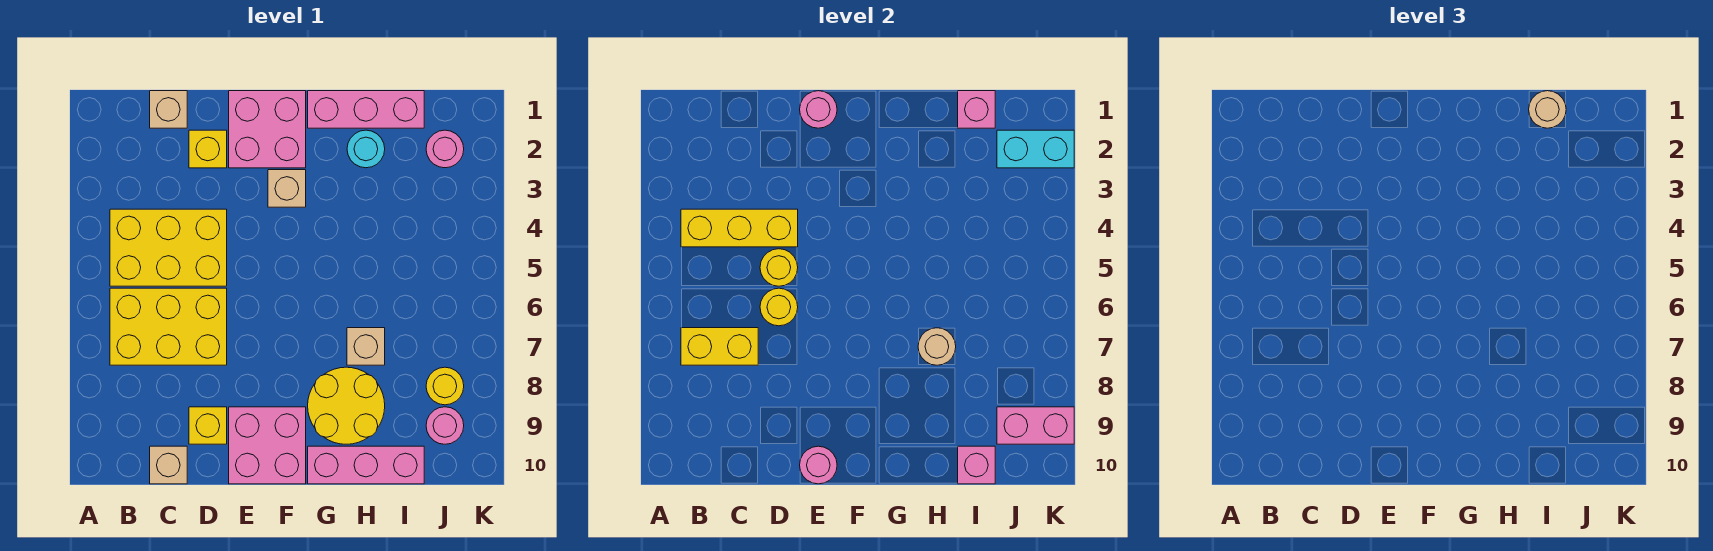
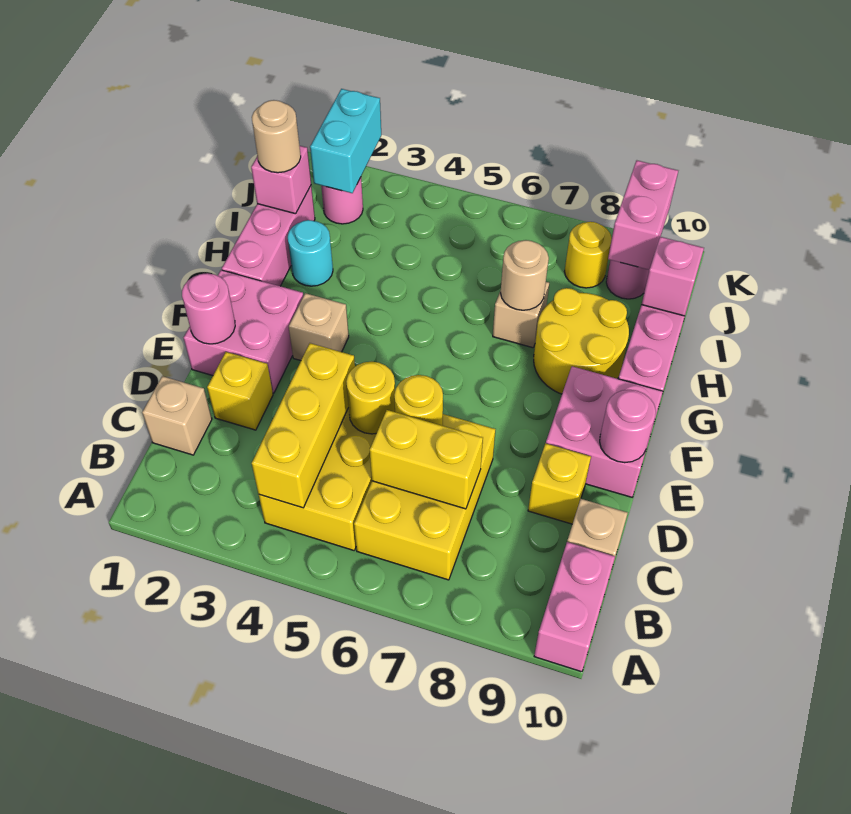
none -> pink brick A10:B10 level 1
yellow brick B7:C7 level 2 -> yellow brick C6:C7 level 2

